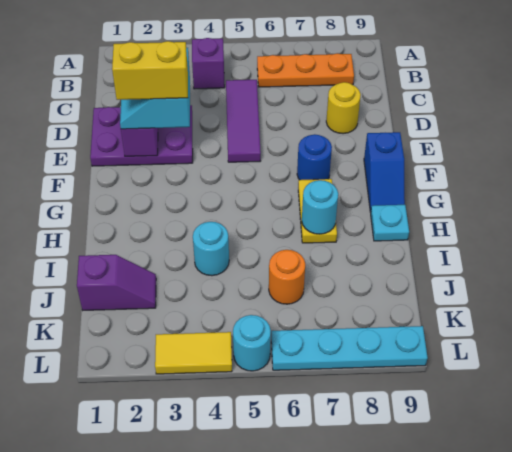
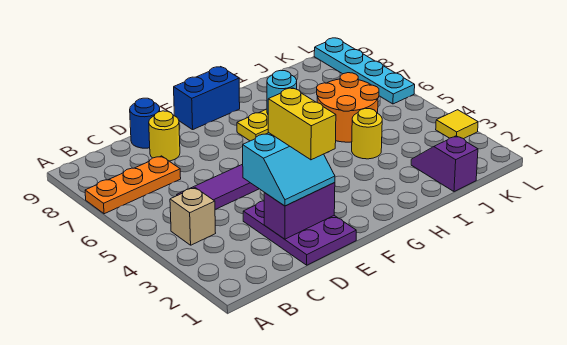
purple brick B4 level 1 -> tan brick B4 level 1
orange plate B6:B8 level 1 -> orange plate A7:C7 level 1
blue round brick F7 level 1 -> blue round brick D9 level 1
blue slope F9:G9 level 1 top F -> blue brick F9:G9 level 1
cyan plate H9 level 1 -> none
cyan round brick I4 level 1 -> yellow round brick I4 level 1
orange round brick J6 level 1 -> orange round brick I5:J6 level 1
yellow tile L3:L4 level 1 -> yellow tile L3 level 1
cyan round brick L5 level 1 -> none

